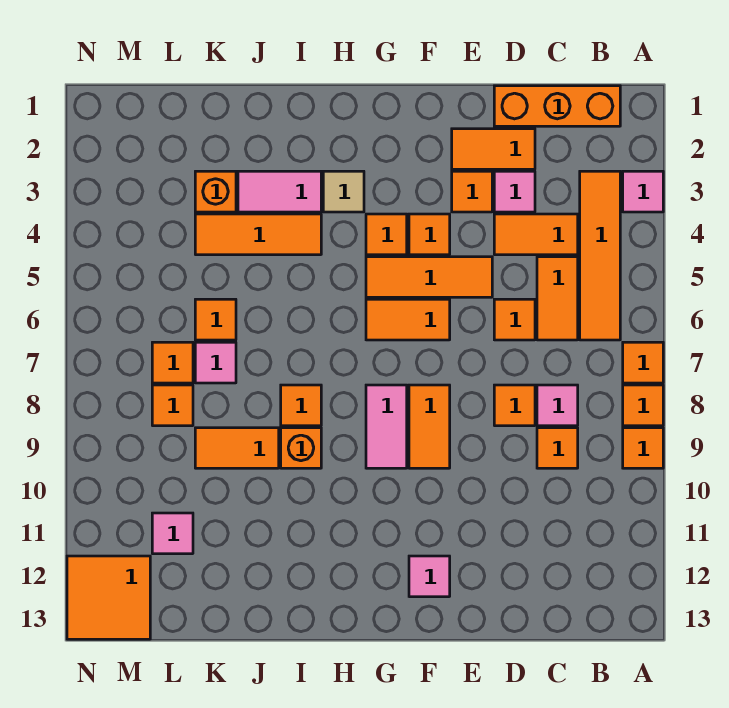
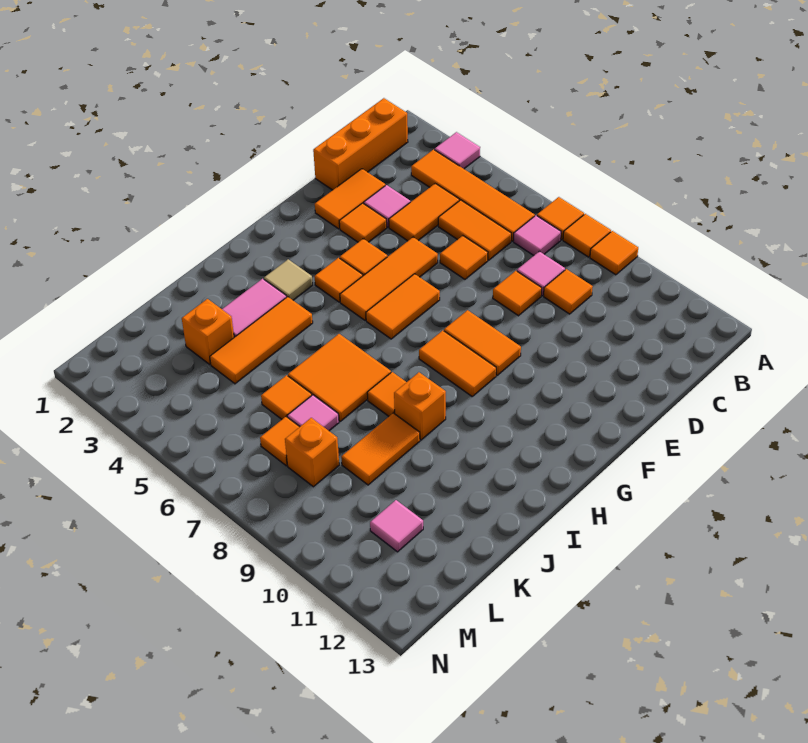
pink tile F12 level 1 -> pink tile B7 level 1
pink tile G8:G9 level 1 -> orange tile G8:G9 level 1
orange tile L8 level 1 -> orange brick L8 level 1
orange tile M12:N13 level 1 -> orange tile I6:J7 level 1

